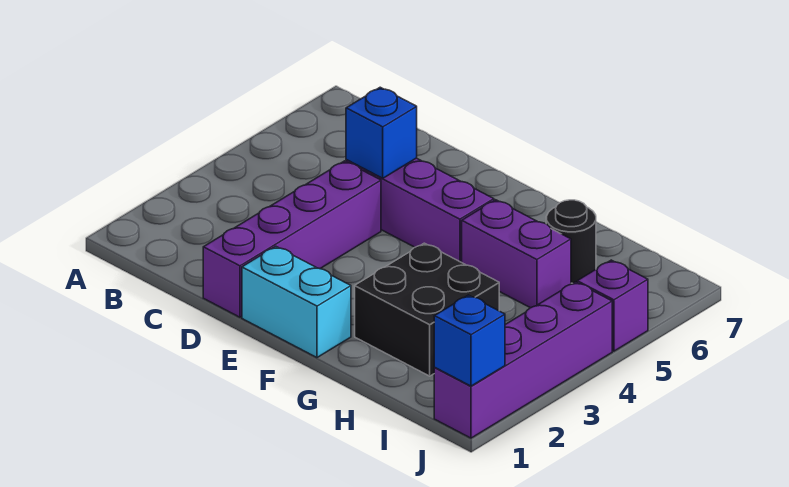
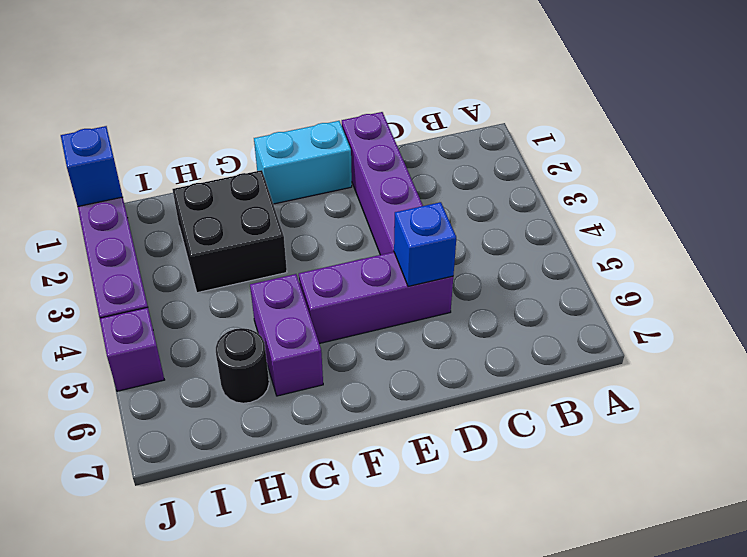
purple brick G5:H5 level 1 -> purple brick G5:G6 level 1

